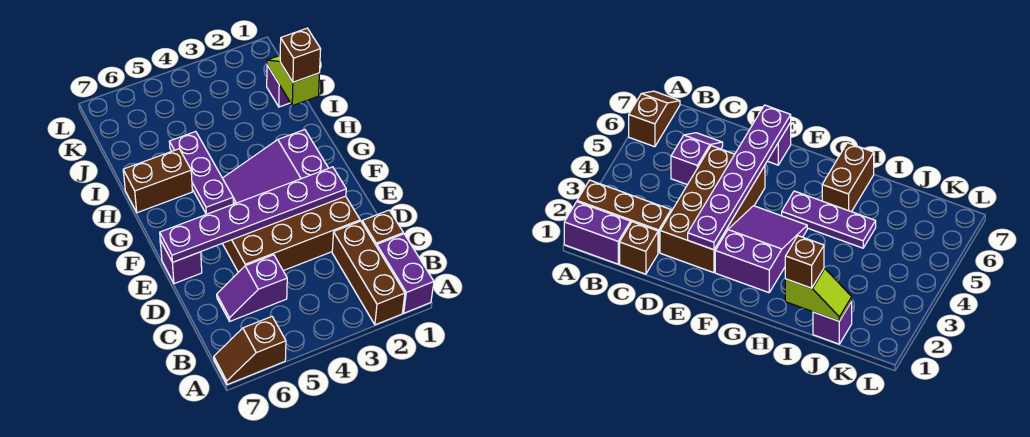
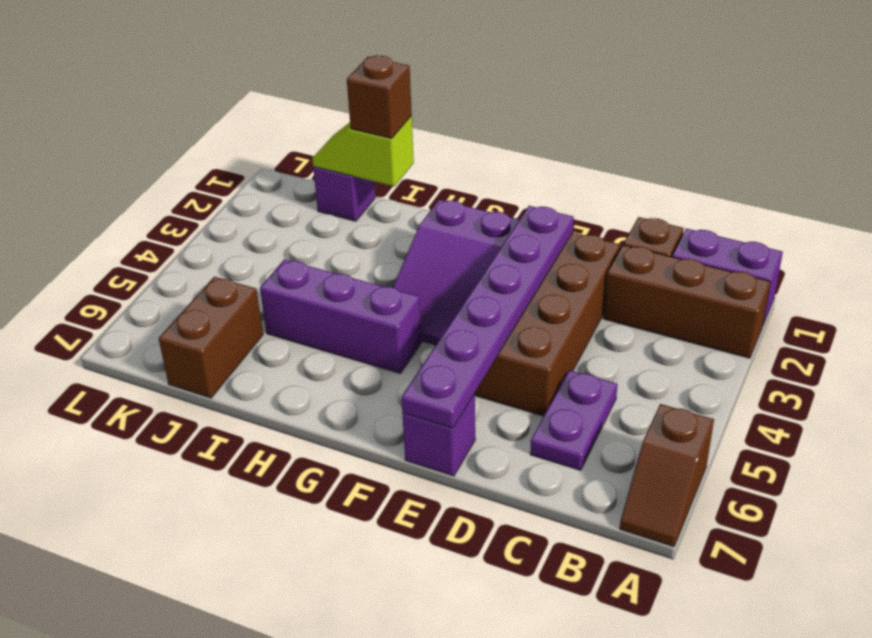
purple slope C5:C6 level 1 top 5 -> purple plate C5:C6 level 1
purple plate G5:I5 level 1 -> purple brick G5:I5 level 1
brown brick H6:H7 level 1 -> brown brick J6:J7 level 1

